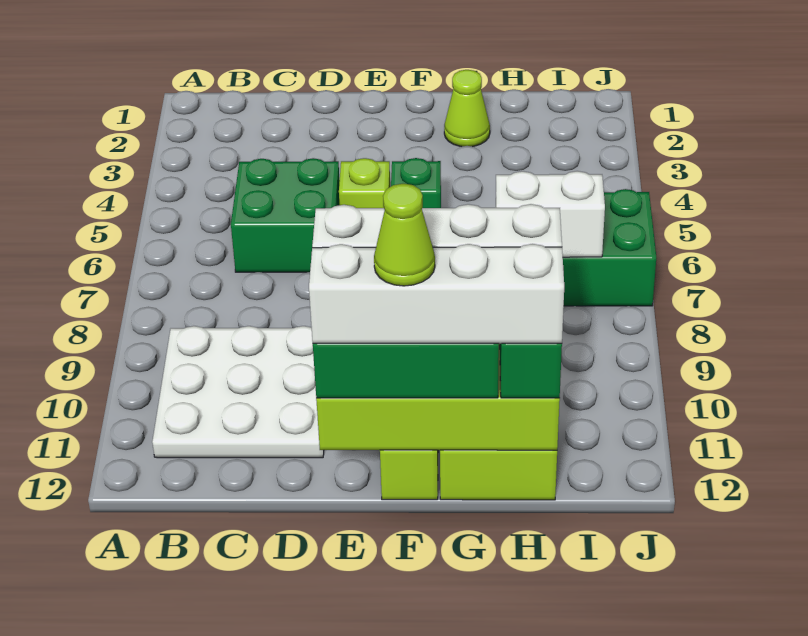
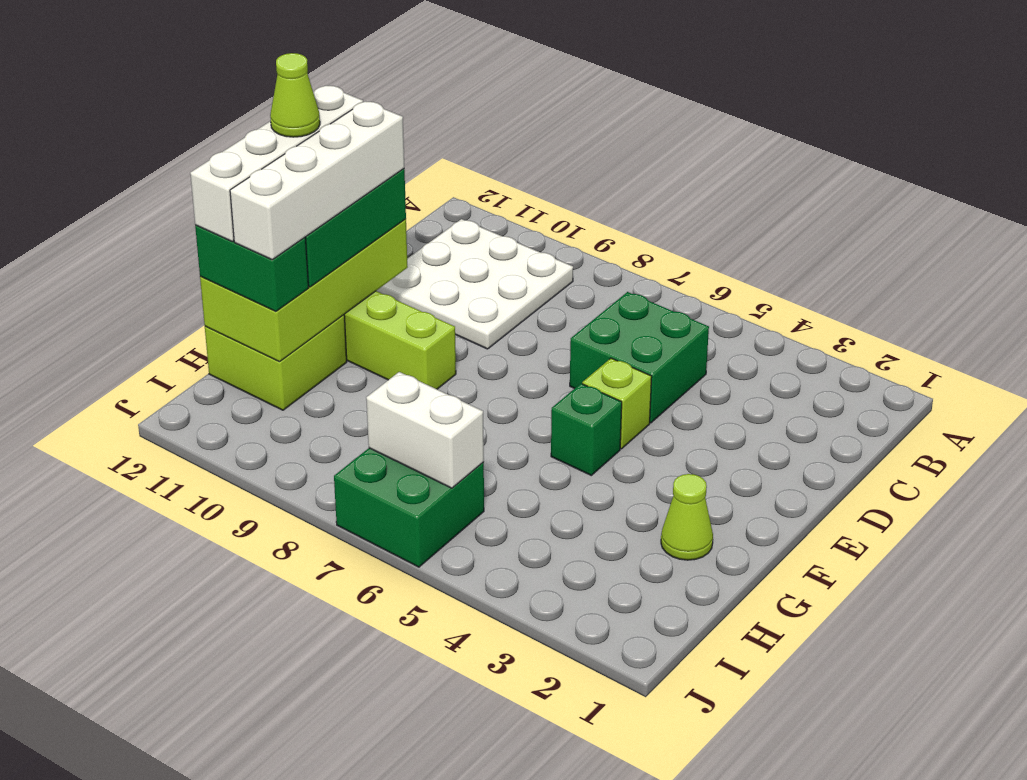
white brick H7:I7 level 2 -> white brick I6:I7 level 2

